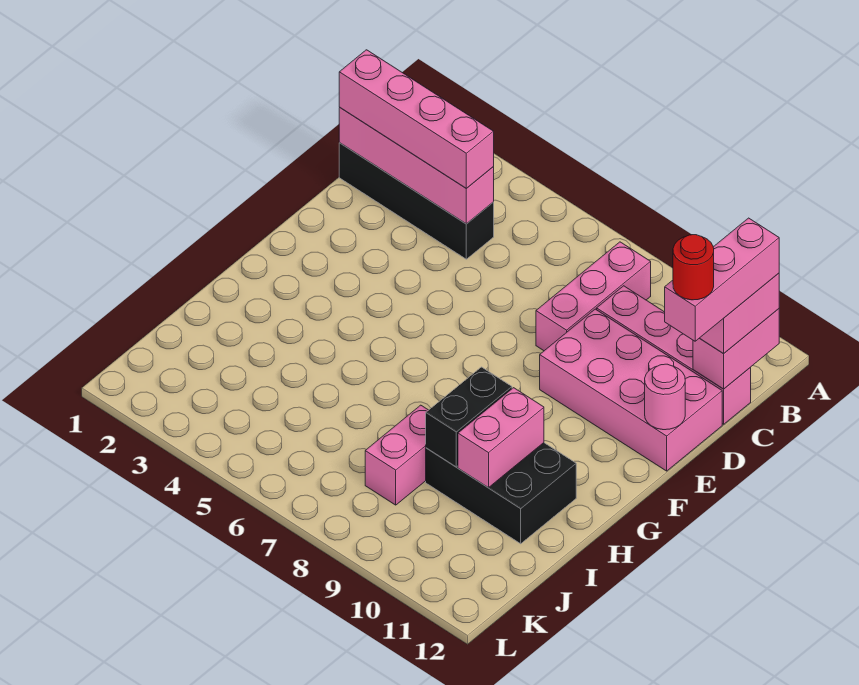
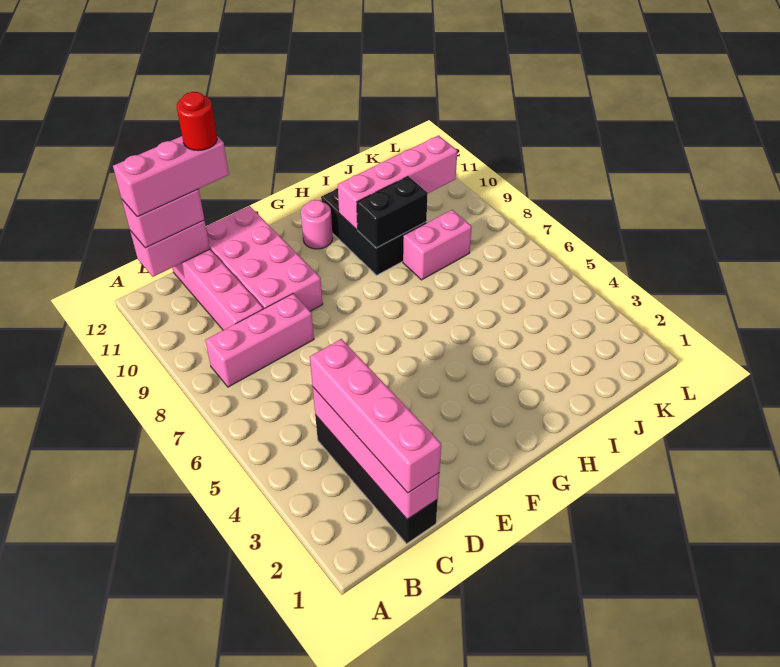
pink round brick E12 level 2 -> pink round brick G11 level 1
pink brick H10:I10 level 2 -> pink brick H10:K10 level 2

